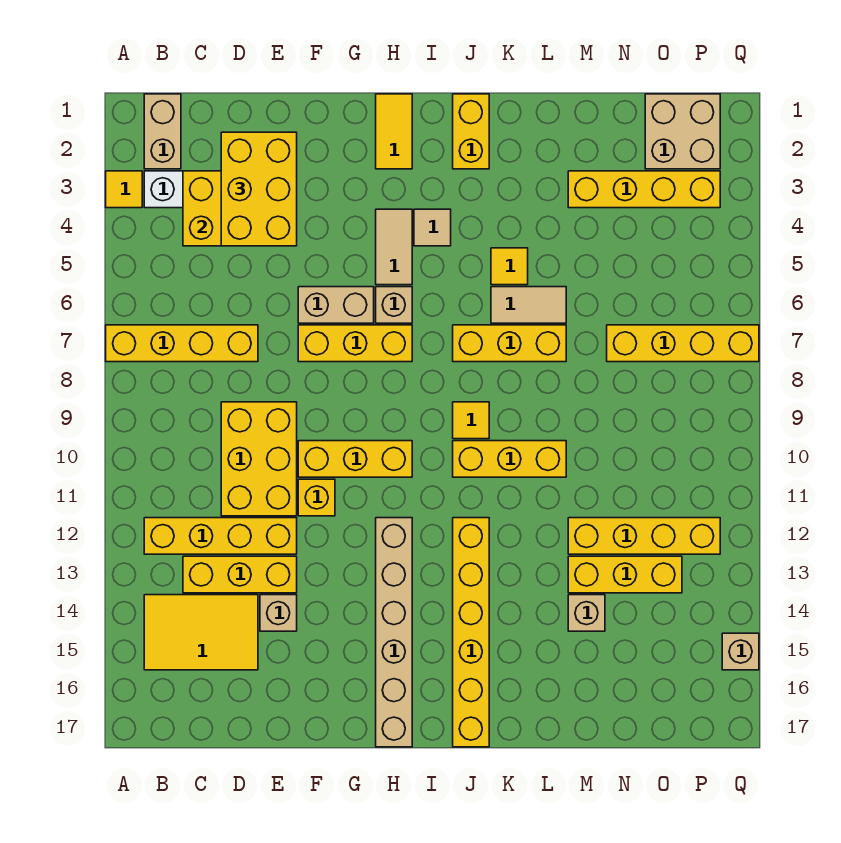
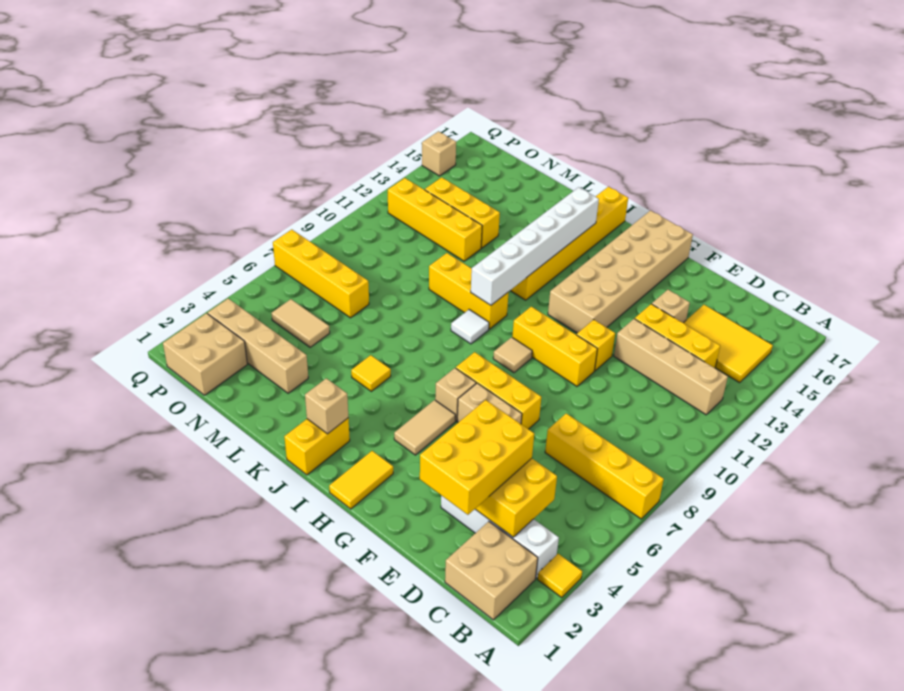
tan brick B1:B2 level 1 -> tan brick B1:C2 level 1
yellow brick B12:E12 level 1 -> tan brick B12:E12 level 1
yellow brick D9:E11 level 1 -> none
tan brick H12:H17 level 1 -> tan brick G12:H17 level 1
tan tile I4 level 1 -> tan tile H9 level 1
yellow brick J7:L7 level 1 -> none
yellow tile J9 level 1 -> white tile J9 level 1
none -> white brick J10:J15 level 2
tan tile K6:L6 level 1 -> tan tile N5:O5 level 1
yellow brick M3:P3 level 1 -> tan brick M3:P3 level 1
tan brick M14 level 1 -> tan brick J2 level 2

